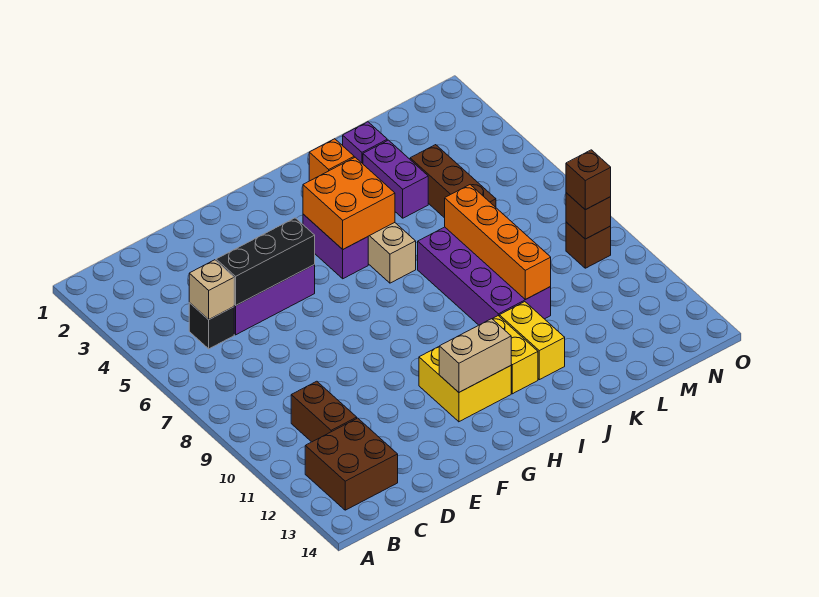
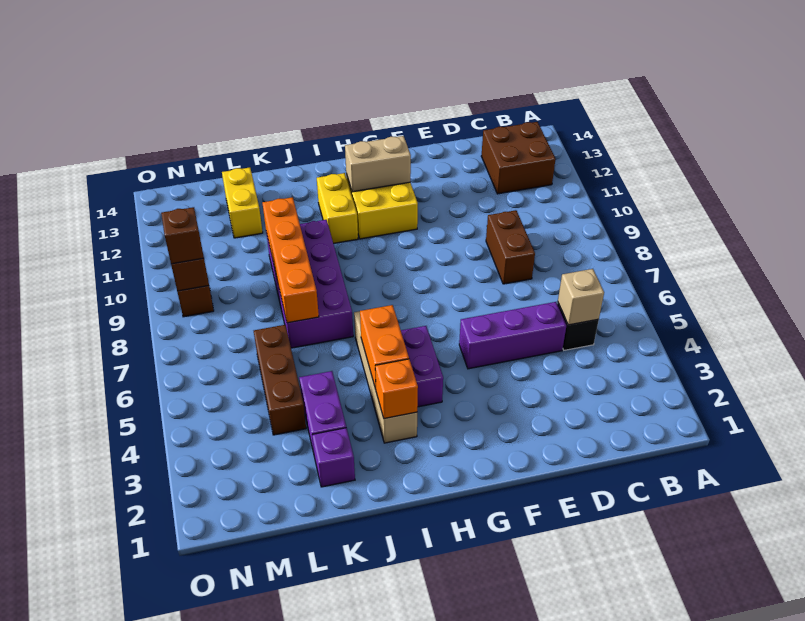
brown brick C10:C11 level 1 -> brown brick D8:D9 level 1
black brick D5:F5 level 2 -> none
orange brick H4:I5 level 2 -> orange brick I4:I5 level 2
yellow brick J11:J12 level 1 -> yellow brick L12:L13 level 1

